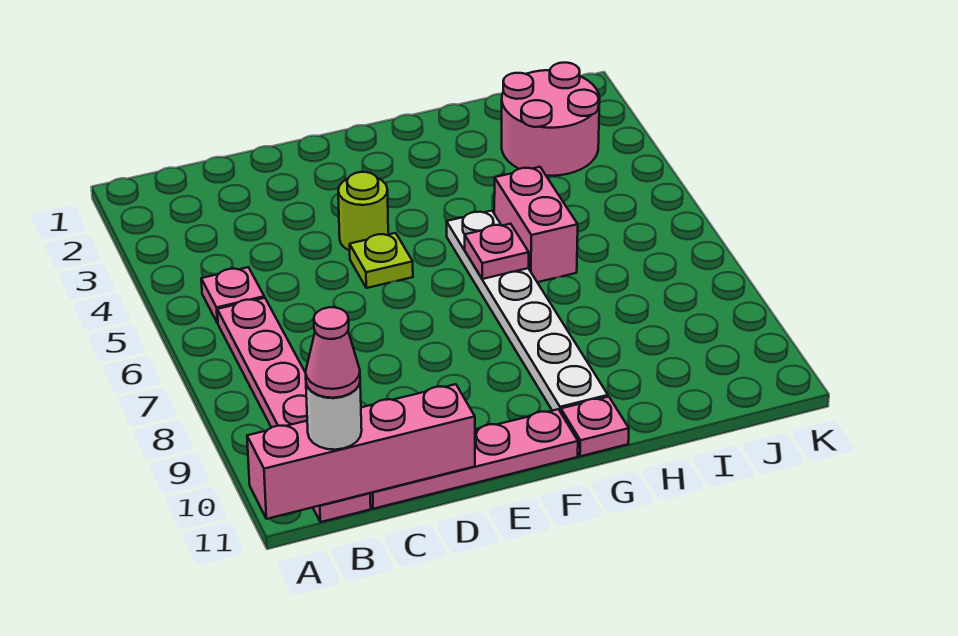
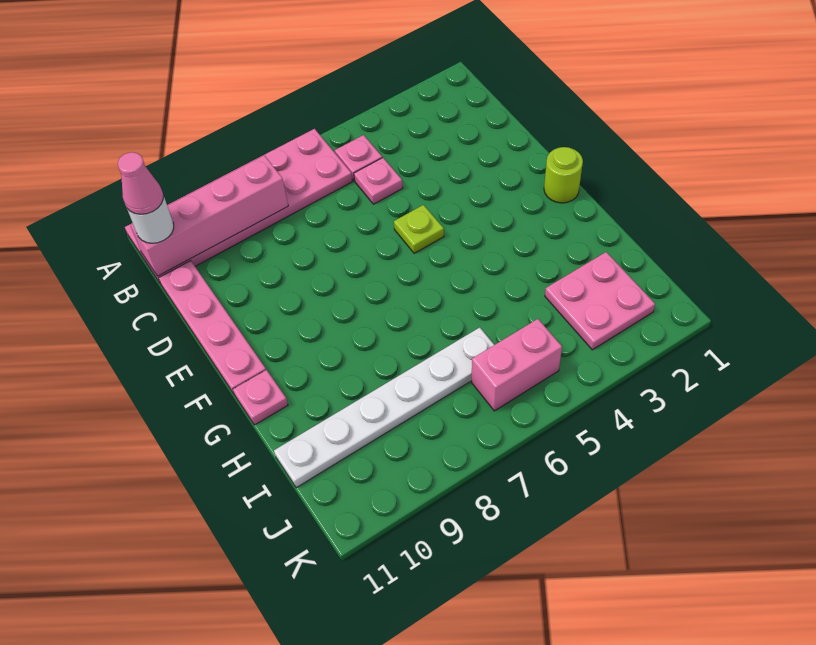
pink brick A11:D11 level 2 -> pink brick B8:B11 level 2
pink plate B6:B11 level 1 -> pink plate A6:B11 level 1
lime round brick E4 level 1 -> lime round brick F1 level 1
white plate G5:G10 level 1 -> white plate I6:I11 level 1
pink plate G6 level 2 -> pink plate C5 level 1
pink brick H5:H6 level 1 -> pink brick J5:J6 level 1
pink round brick I2:J3 level 1 -> pink plate I2:J3 level 1

